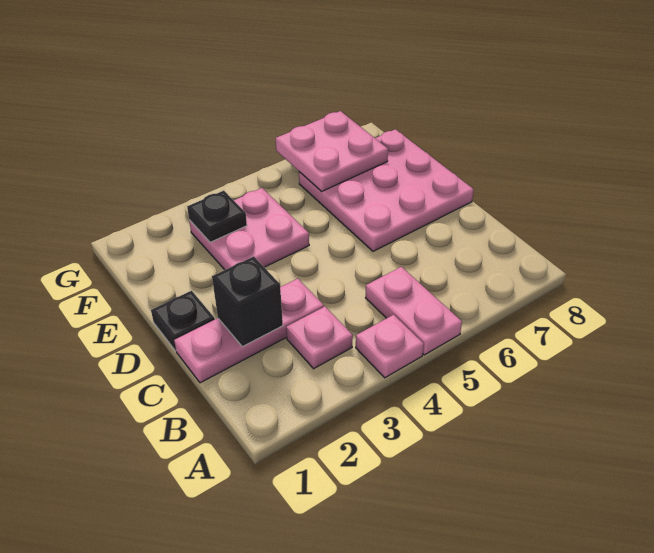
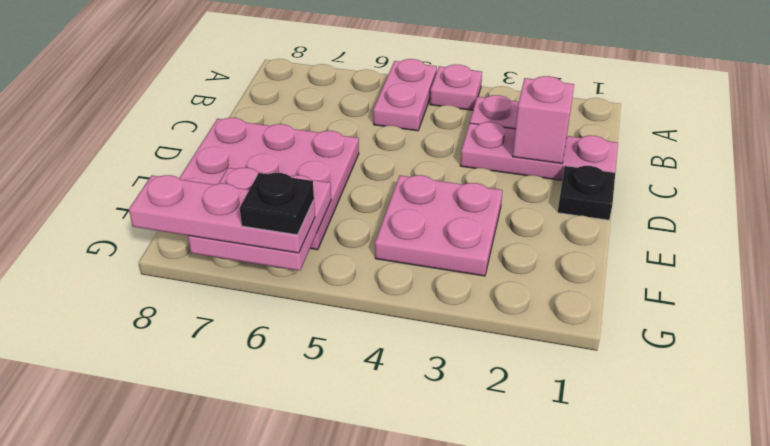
black brick C2 level 2 -> pink brick C2 level 2
black plate F3 level 2 -> black plate G6 level 4
none -> pink plate G6:G8 level 3

